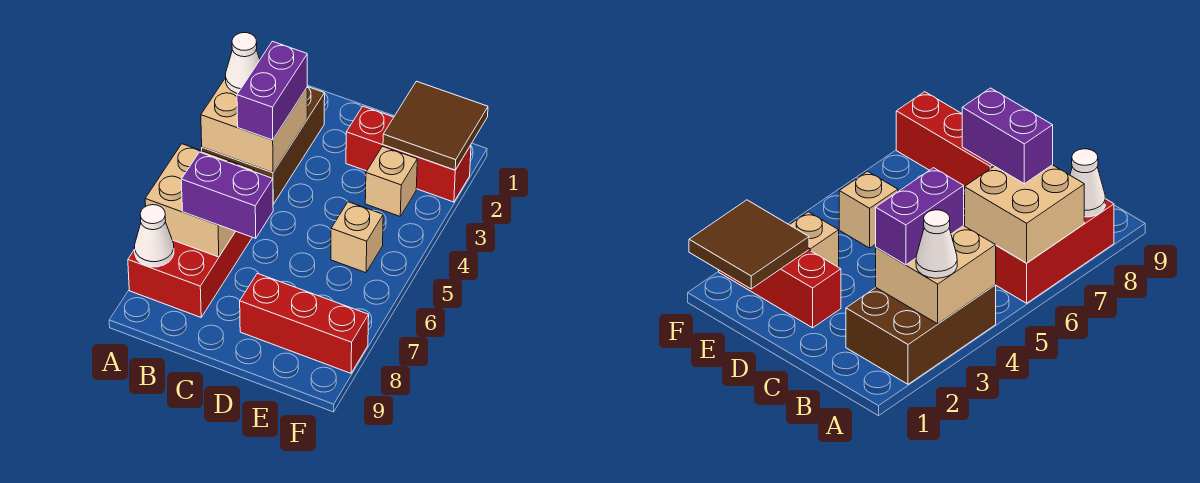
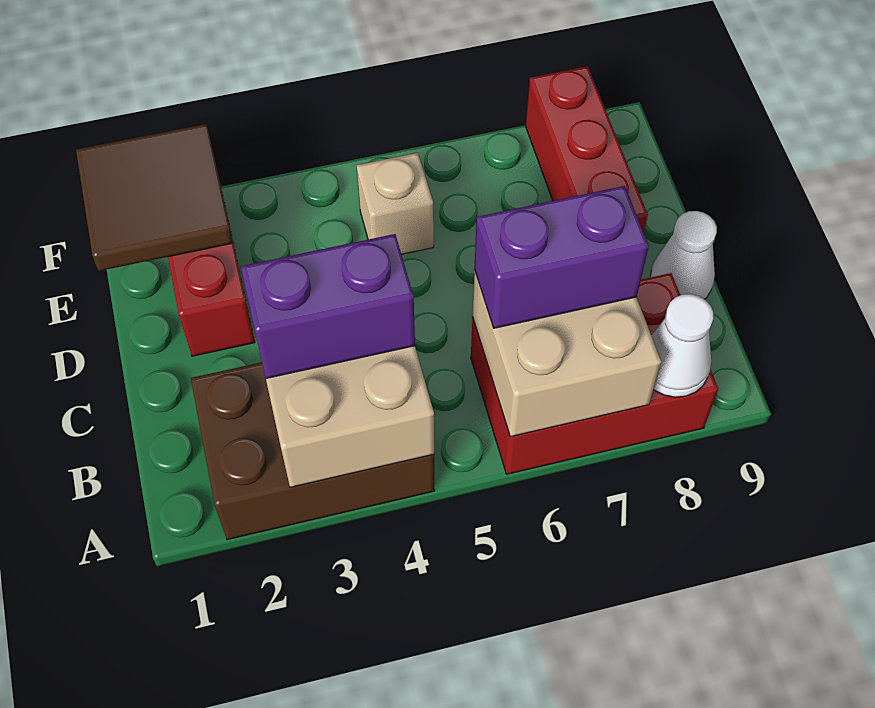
white cone A3 level 3 -> white cone C9 level 1
purple brick B7:C7 level 3 -> purple brick B6:B7 level 3
tan brick E3 level 1 -> none

